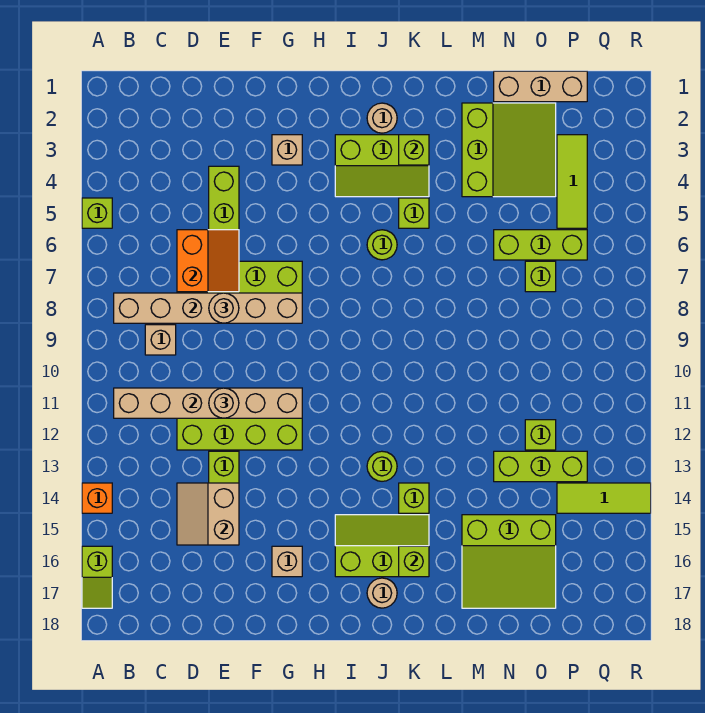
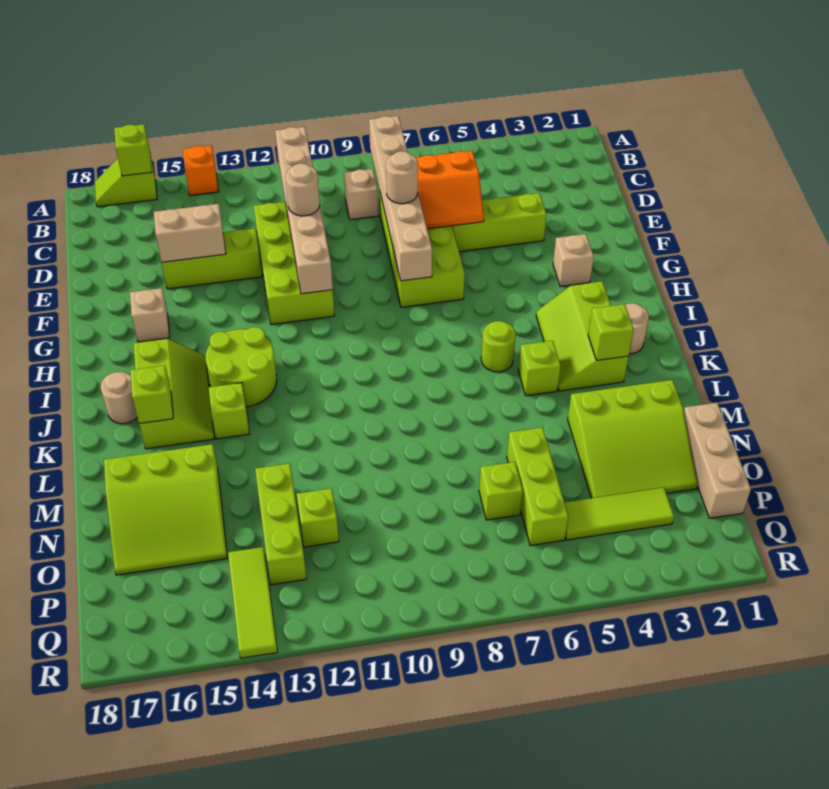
lime brick A5 level 1 -> lime brick A16 level 2
lime round brick J13 level 1 -> lime round brick I13:J14 level 1
lime slope M15:O17 level 1 top 15 -> lime slope M15:O17 level 1 top M

